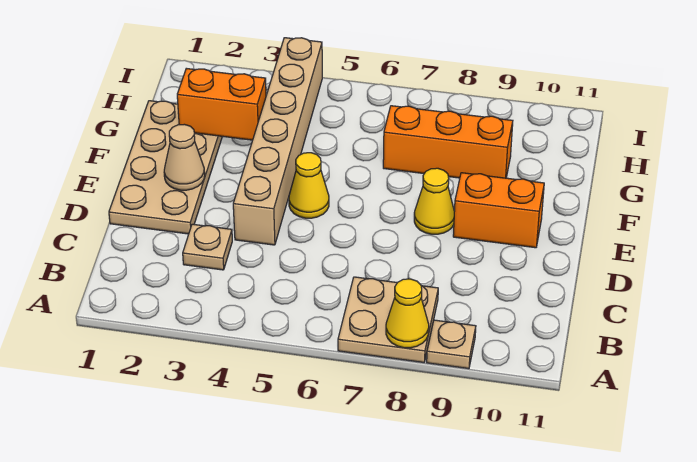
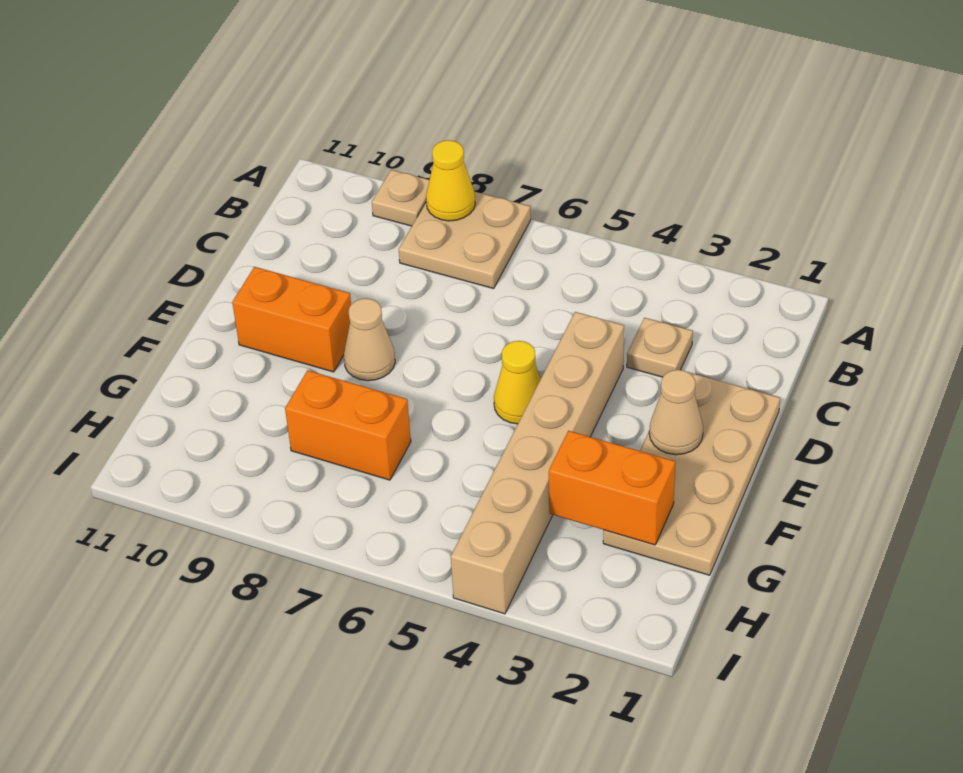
yellow cone E8 level 1 -> tan cone E8 level 1
orange brick G7:G9 level 1 -> orange brick G7:G8 level 1

